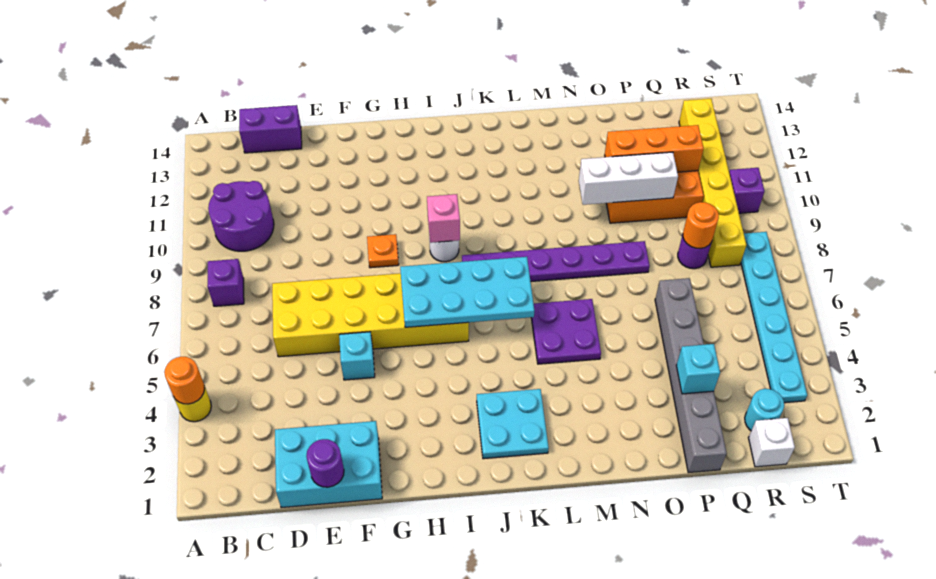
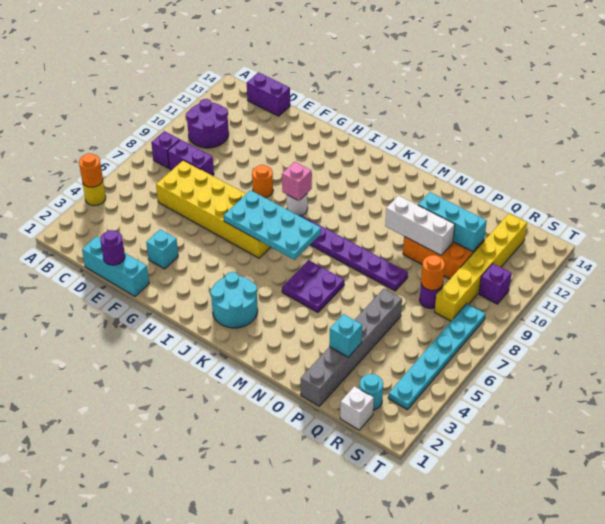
none -> purple brick C8:D8 level 1
cyan brick D1:F2 level 1 -> cyan brick D1:F1 level 1
cyan brick F5 level 1 -> cyan brick F3 level 1
orange plate G9 level 1 -> orange round brick G9 level 1
cyan plate J2:K3 level 1 -> cyan round brick J2:K3 level 1
orange brick O11:Q11 level 2 -> cyan brick O11:Q11 level 2

